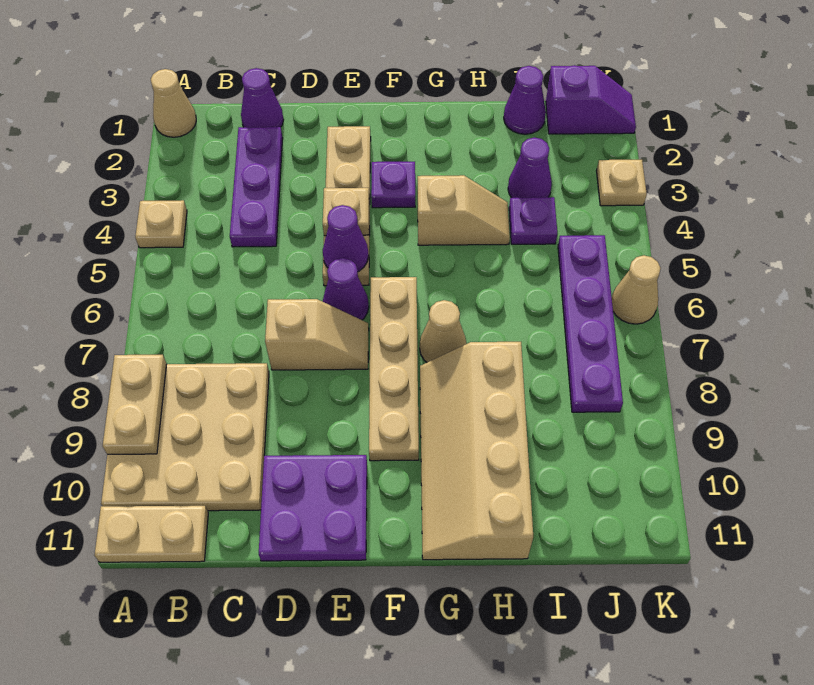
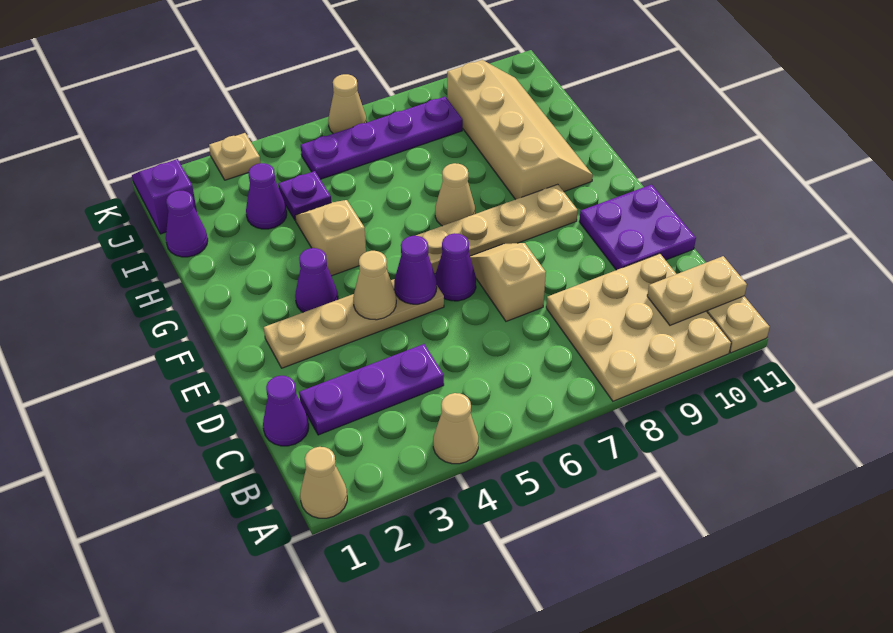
tan plate A4 level 1 -> tan cone A4 level 1
tan plate A8:A9 level 2 -> tan plate B10:B11 level 2
tan plate E4 level 2 -> tan cone E4 level 2
purple plate F3 level 1 -> purple cone F3 level 1
tan slope G8:H11 level 1 top H -> tan slope G9:J10 level 1 top 9

